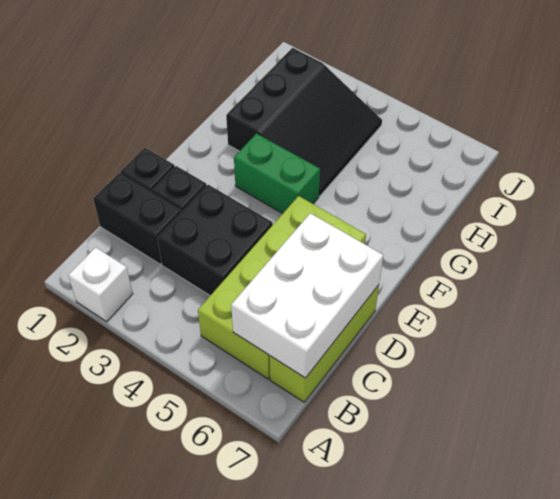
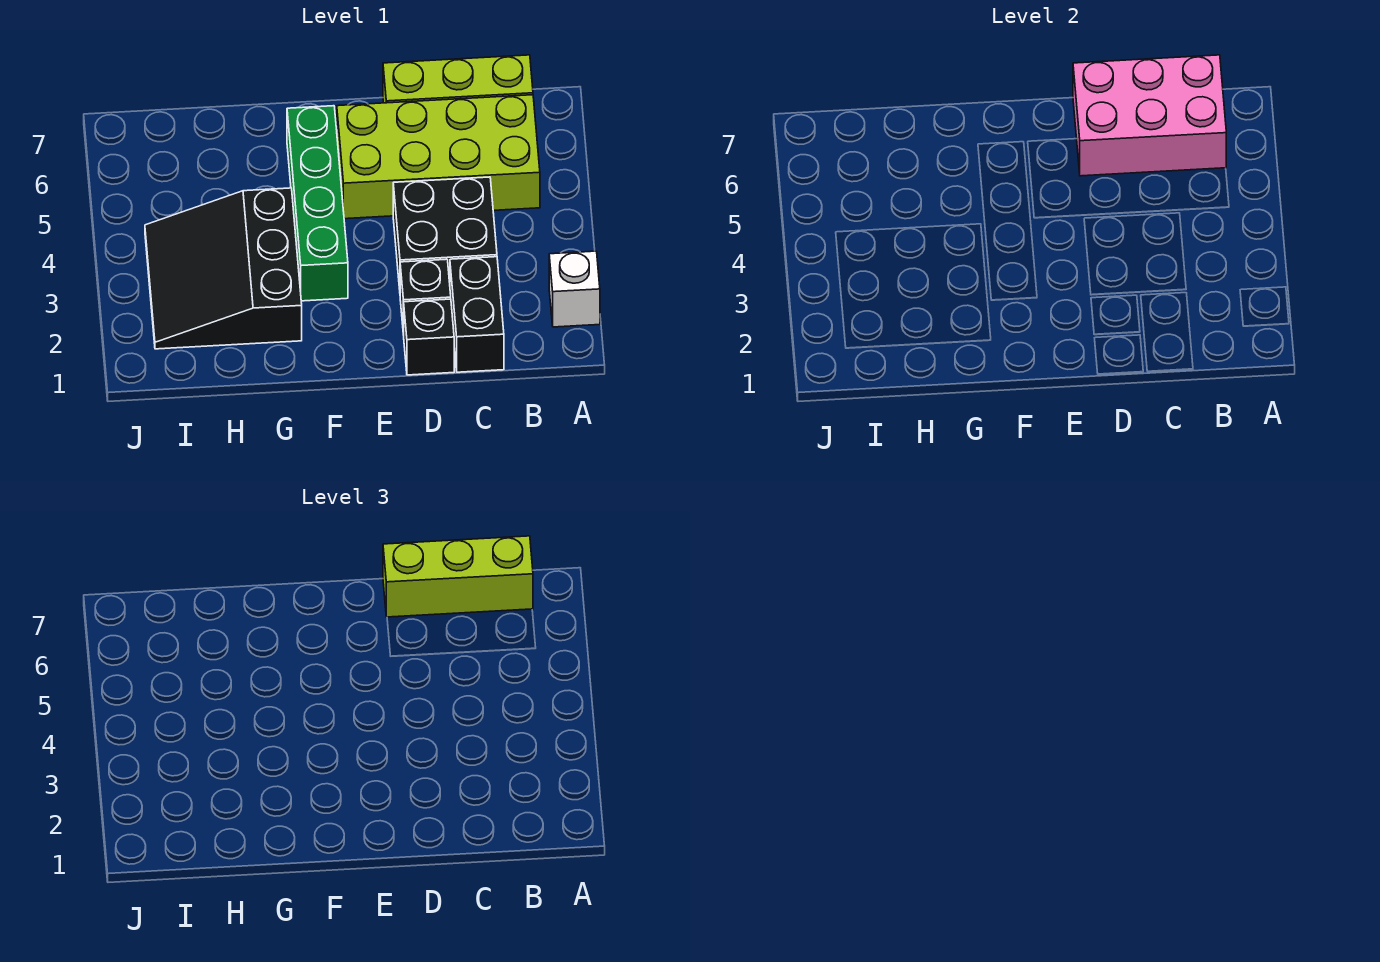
white brick B6:D7 level 2 -> pink brick B6:D7 level 2
none -> lime brick B7:D7 level 3
green brick F3:F4 level 1 -> green brick F3:F6 level 1
black slope G2:I4 level 1 top 2 -> black slope G2:I4 level 1 top G

